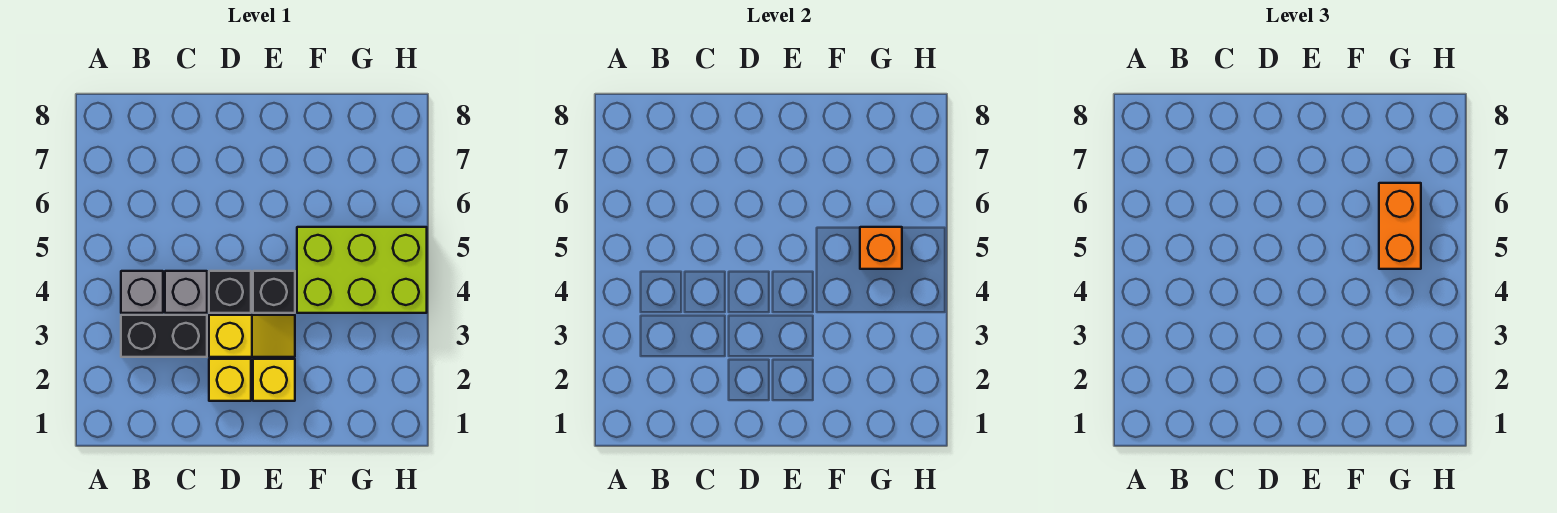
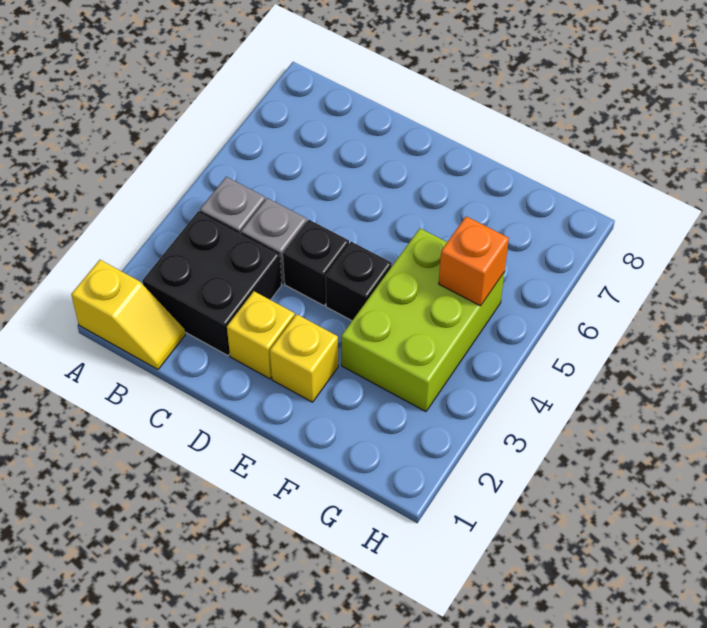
black brick B3:C3 level 1 -> black brick B2:C3 level 1
yellow slope D3:E3 level 1 top D -> yellow slope A1:B1 level 1 top A
lime brick F4:H5 level 1 -> lime brick F3:G5 level 1
orange brick G5:G6 level 3 -> none

